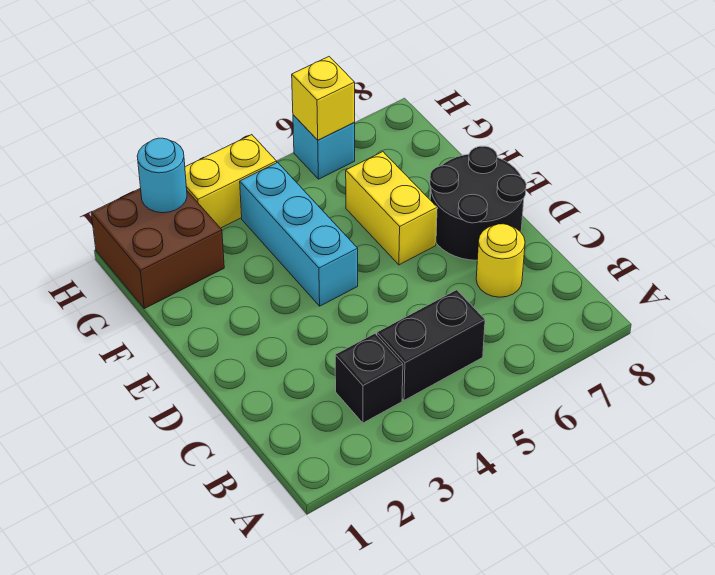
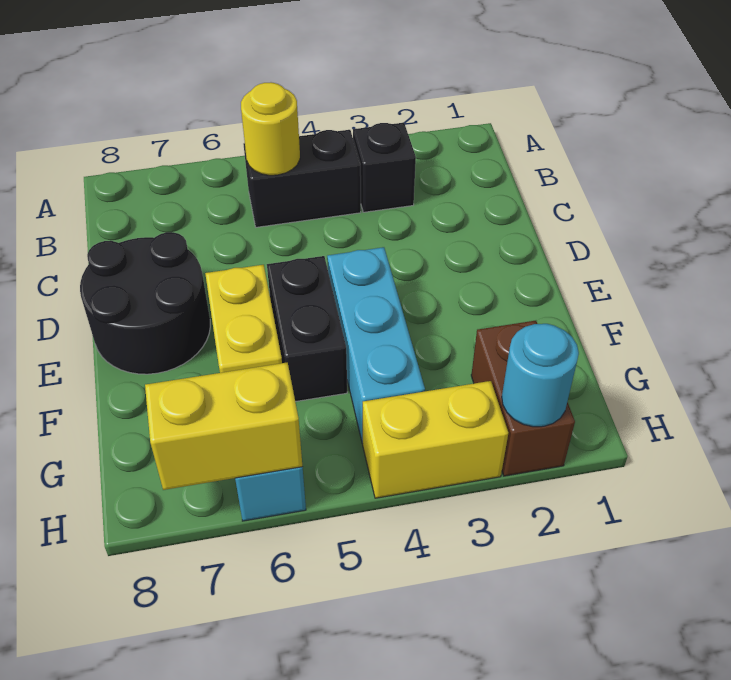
yellow round brick C7 level 1 -> yellow round brick B5 level 2
none -> black brick E5:F5 level 1
brown brick G1:H2 level 1 -> brown brick G2:H2 level 1
yellow brick H6 level 2 -> yellow brick H6:H7 level 2

